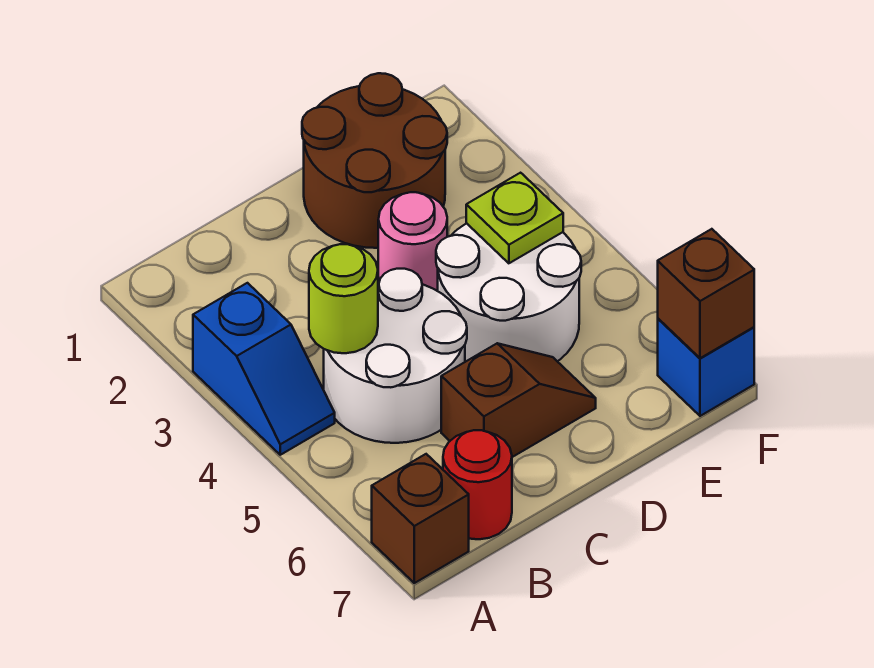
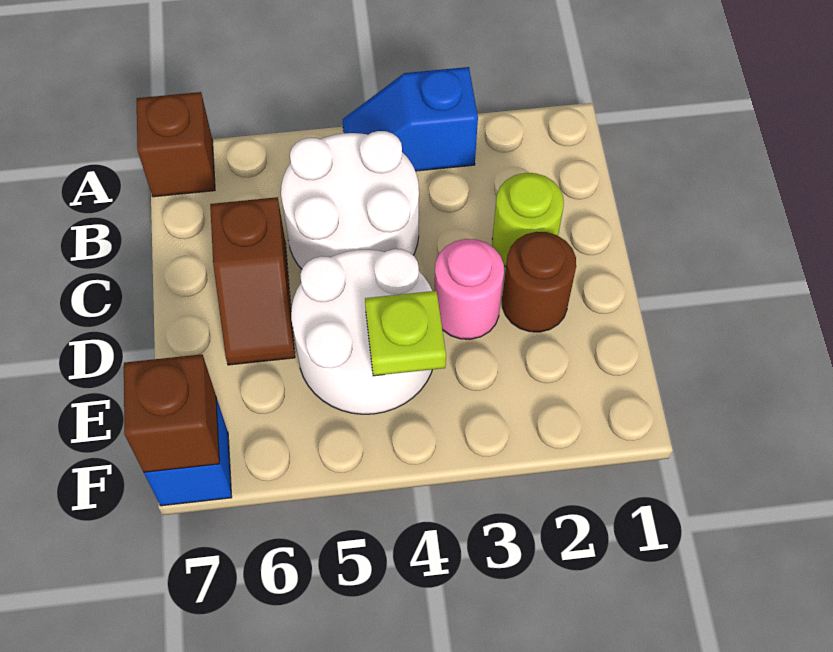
lime round brick B4 level 2 -> lime round brick C2 level 1
red round brick B7 level 1 -> none
brown round brick D1:E2 level 1 -> brown round brick D2 level 1

